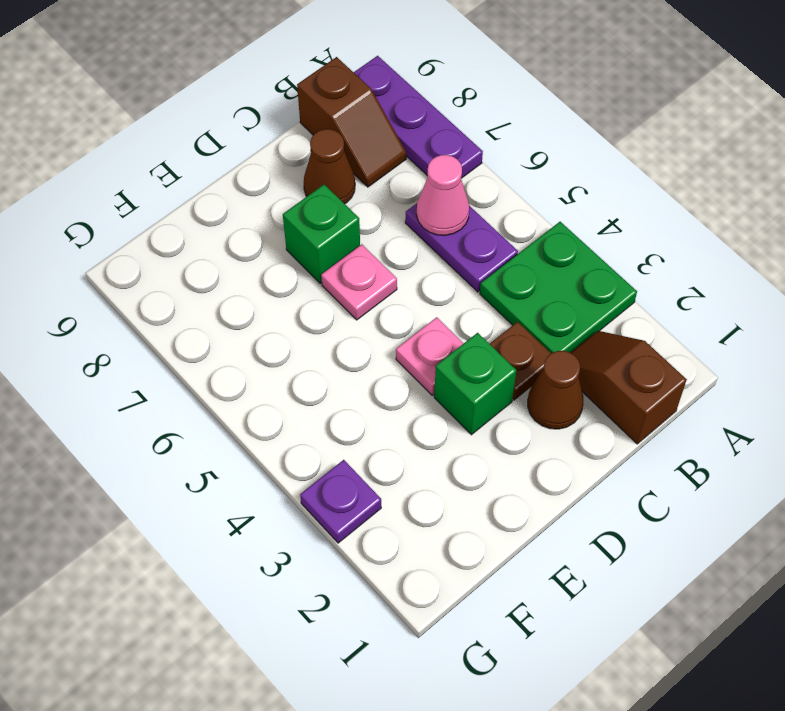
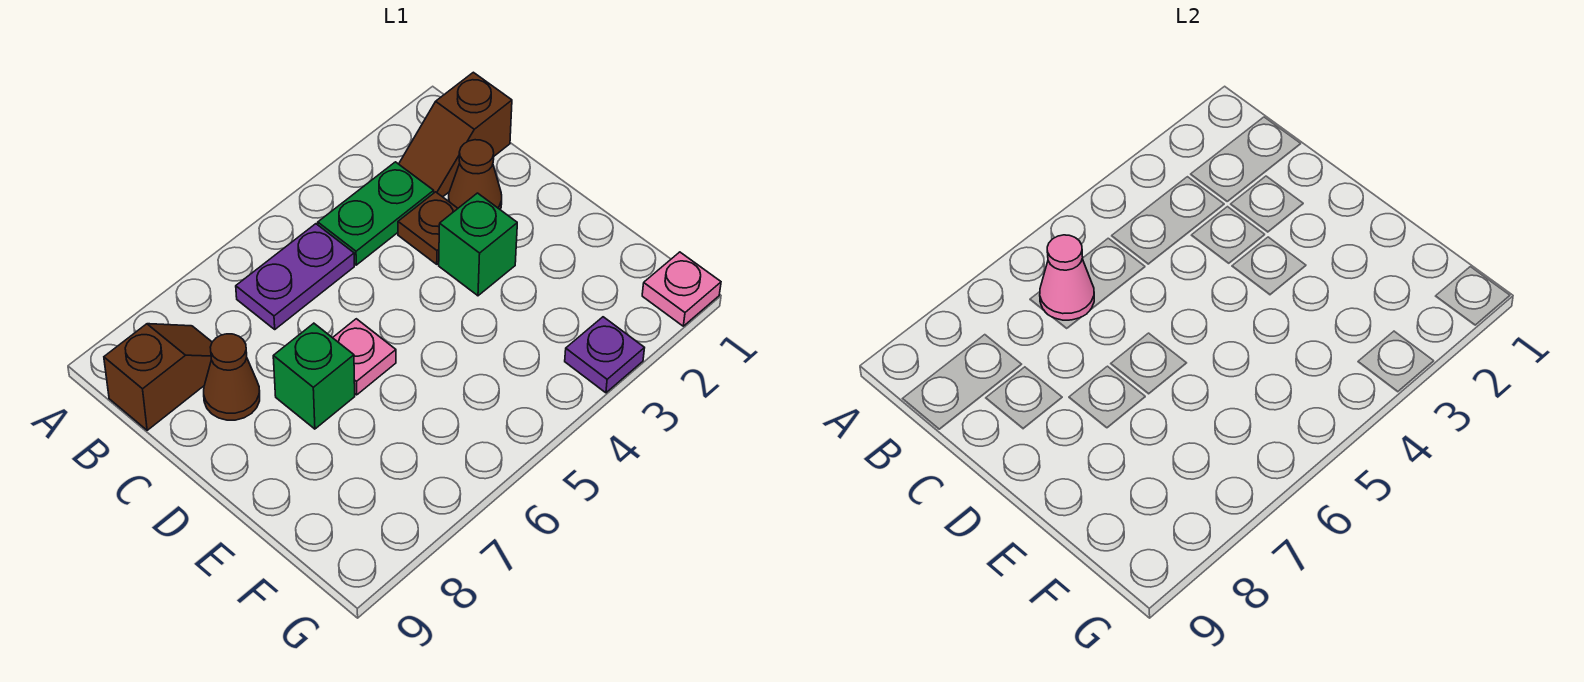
green plate A3:B4 level 1 -> green plate B3:B4 level 1
purple plate A7:A9 level 1 -> none
pink plate D4 level 1 -> pink plate G1 level 1

